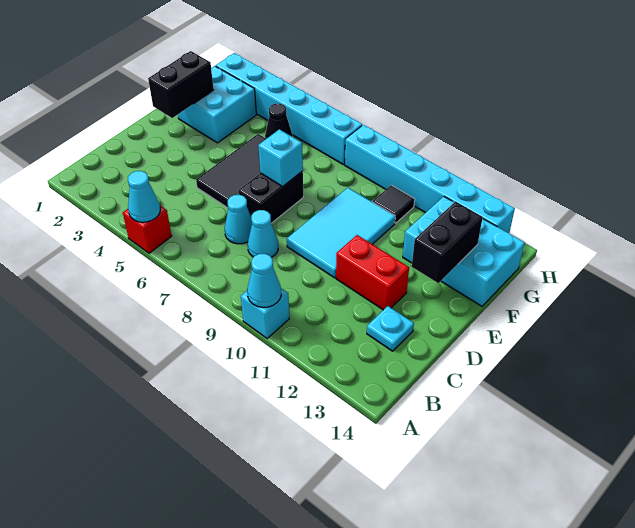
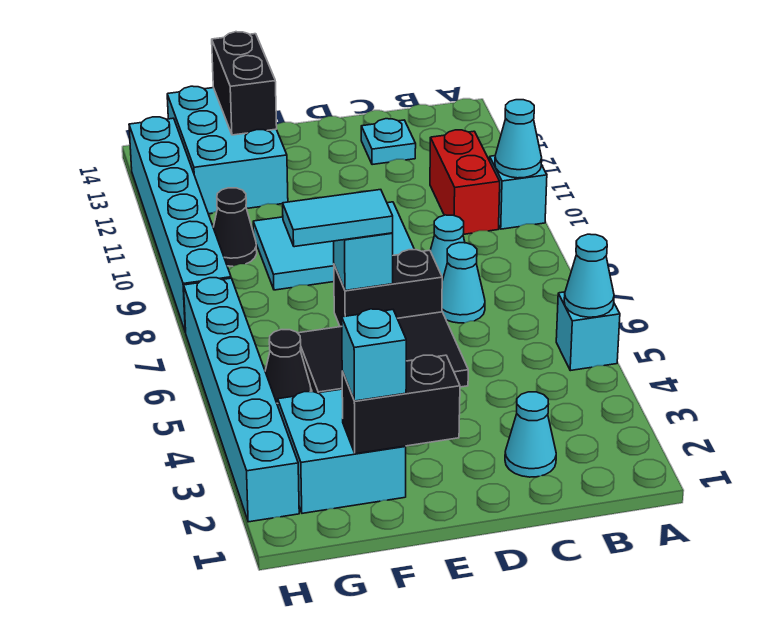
red brick A5 level 1 -> cyan brick A5 level 1
none -> cyan cone C2 level 1
red brick D11:D12 level 1 -> red brick B10:B11 level 1
none -> cyan tile E7:F7 level 3
black brick E13:F13 level 2 -> black brick F13:F14 level 2
none -> cyan brick F2 level 3
black tile G10 level 1 -> black cone G10 level 1

